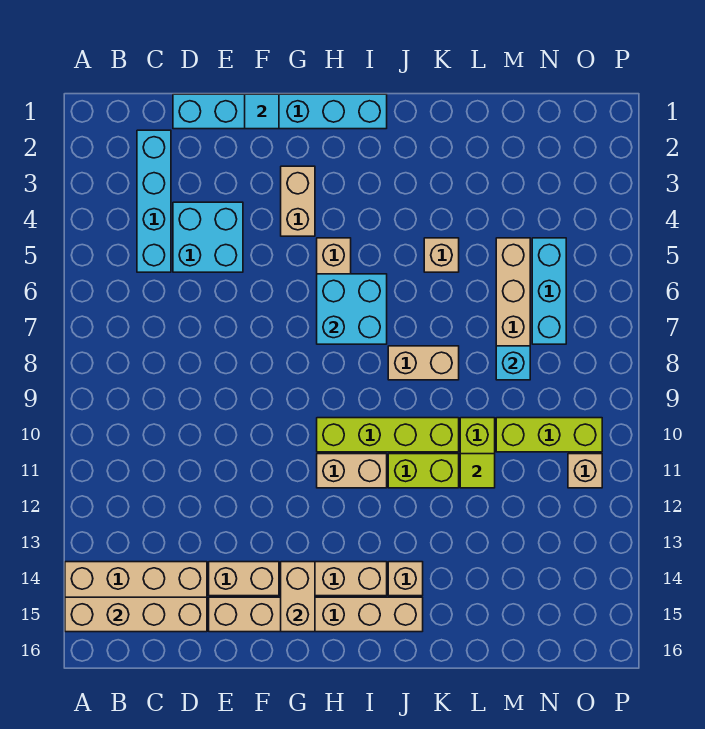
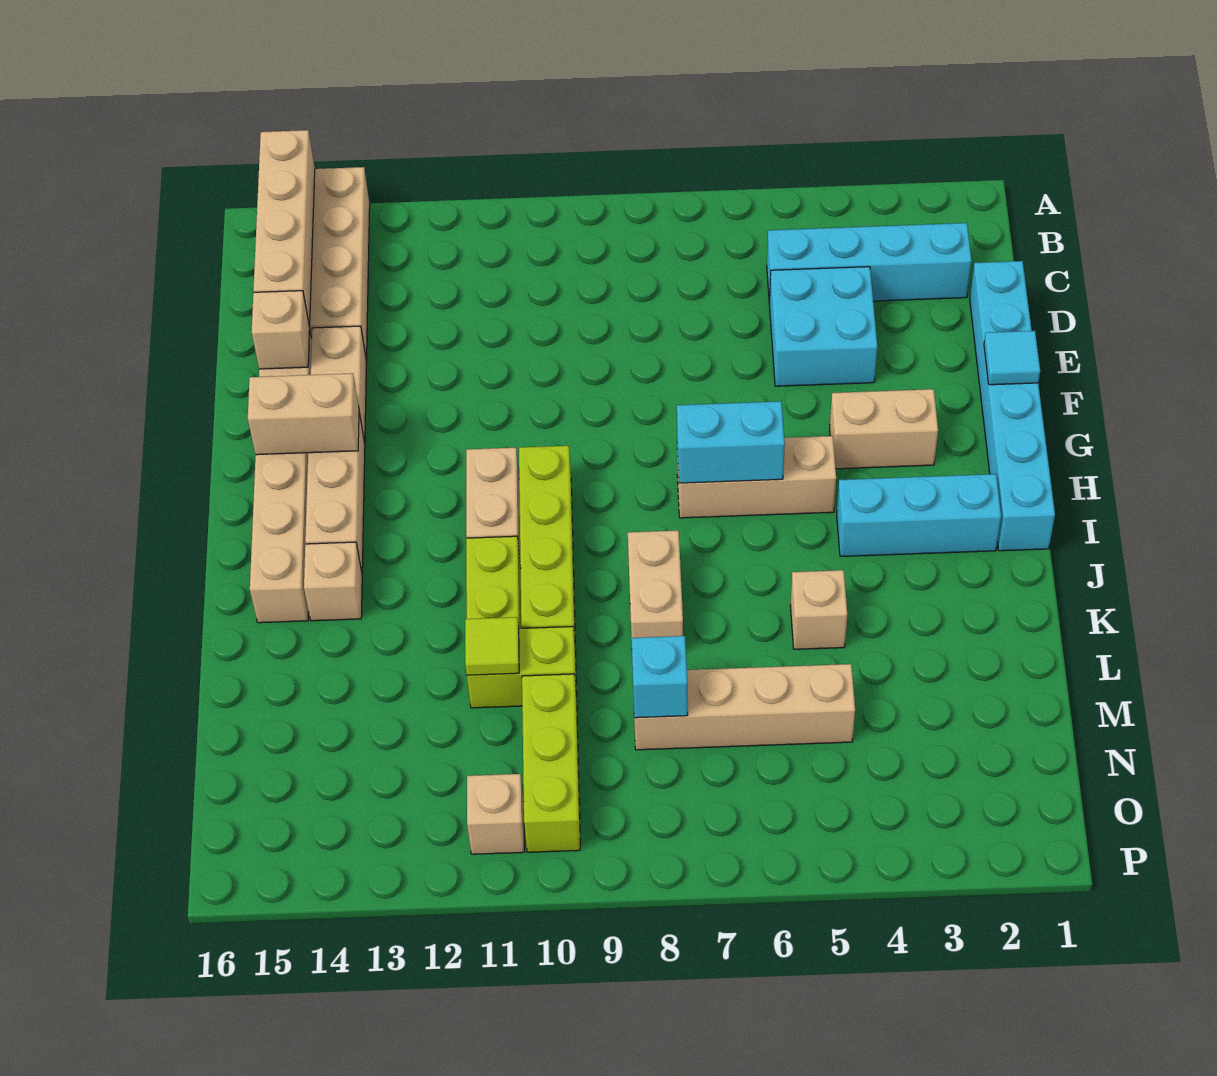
none -> tan brick E15 level 2
cyan brick H6:I7 level 2 -> cyan brick H6:H7 level 2
cyan brick N5:N7 level 1 -> cyan brick I2:I4 level 1

